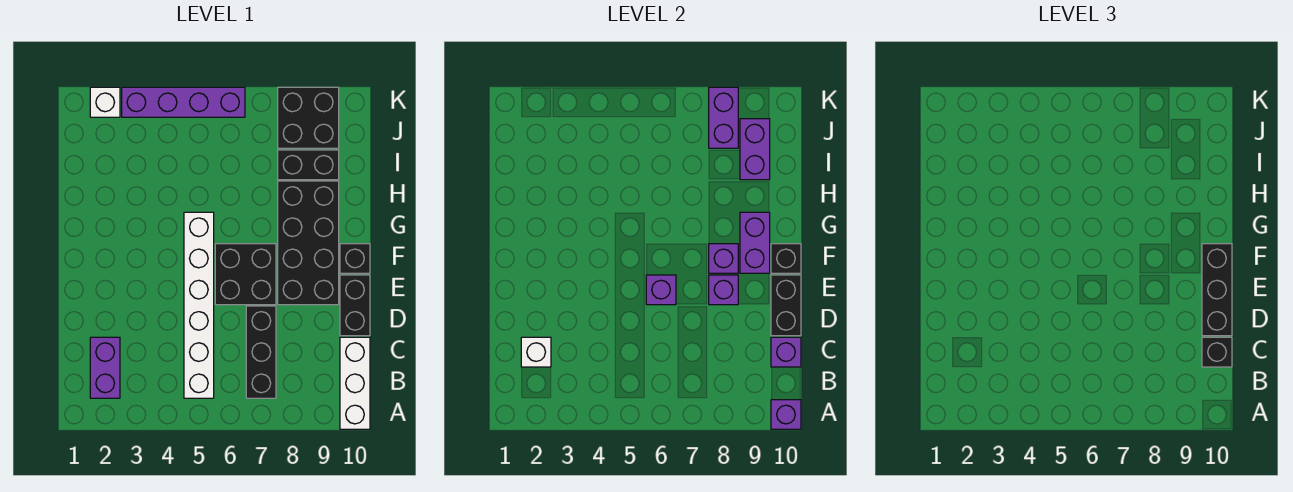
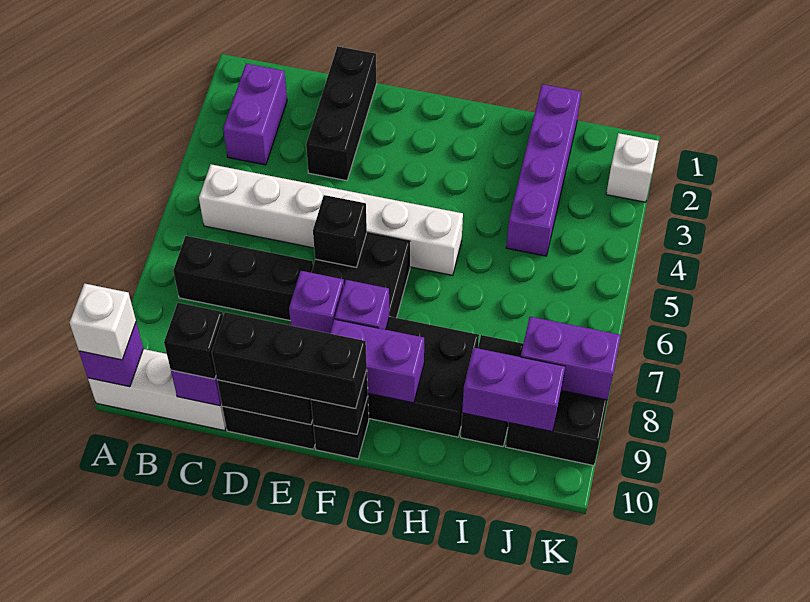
purple brick B2:C2 level 1 -> purple brick B2:B3 level 1
white brick C2 level 2 -> white brick A10 level 3
none -> black brick D1:D3 level 1
purple brick E6 level 2 -> black brick E6 level 2
purple brick K3:K6 level 1 -> purple brick I1:I4 level 1

